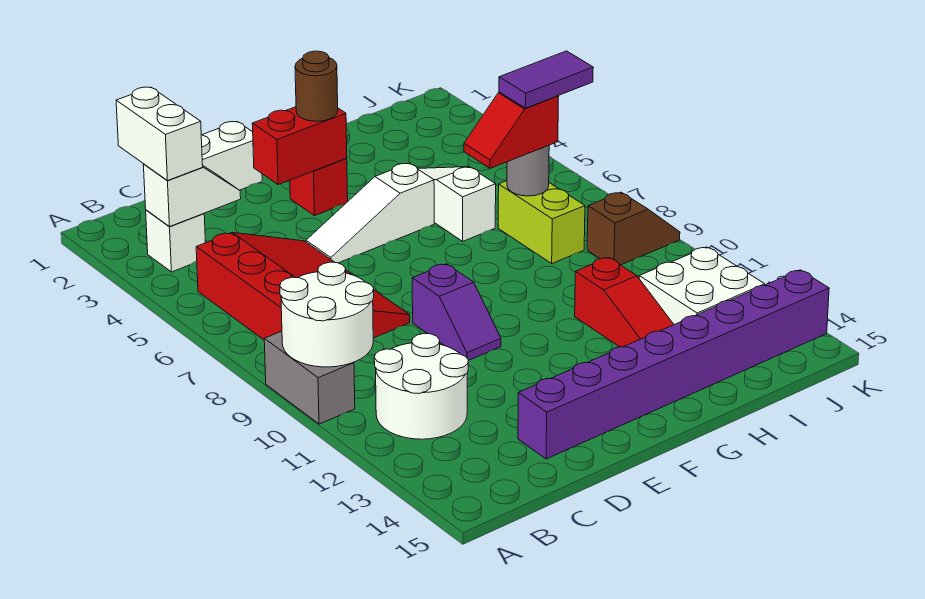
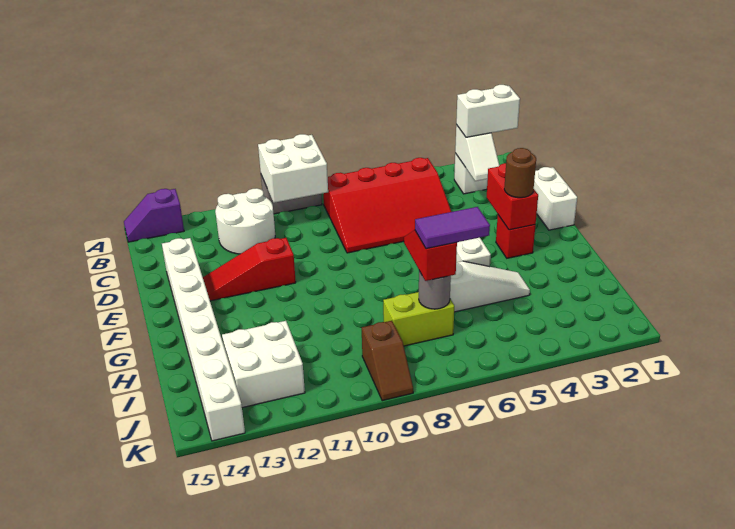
white round brick A9:B10 level 2 -> white brick A9:B10 level 2
purple brick D14:K14 level 1 -> white brick D14:K14 level 1
purple slope E9:E10 level 1 top 9 -> purple slope A14:A15 level 1 top 14
red slope H11:H13 level 1 top 11 -> red slope E11:E13 level 1 top 11
purple tile I7:J7 level 4 -> purple tile I6:I7 level 4

